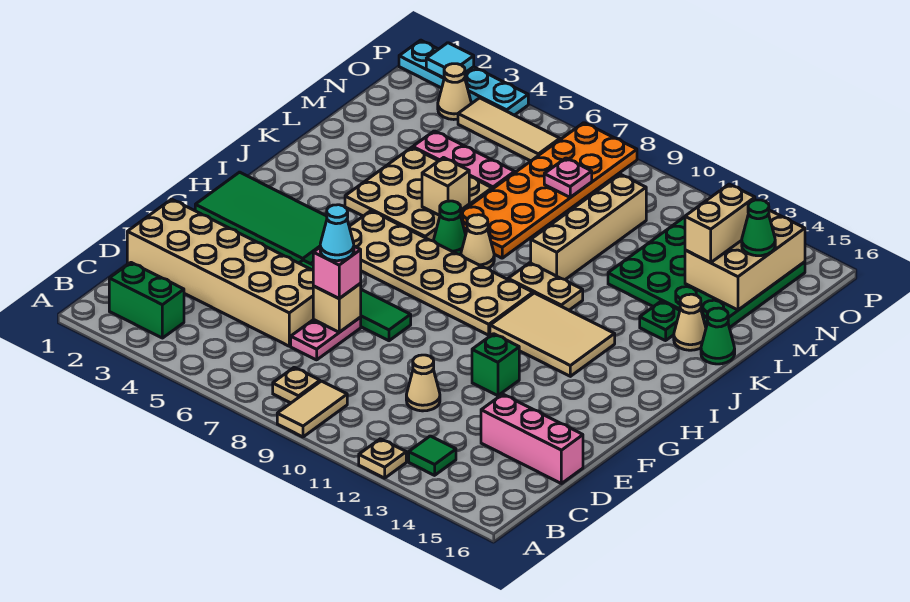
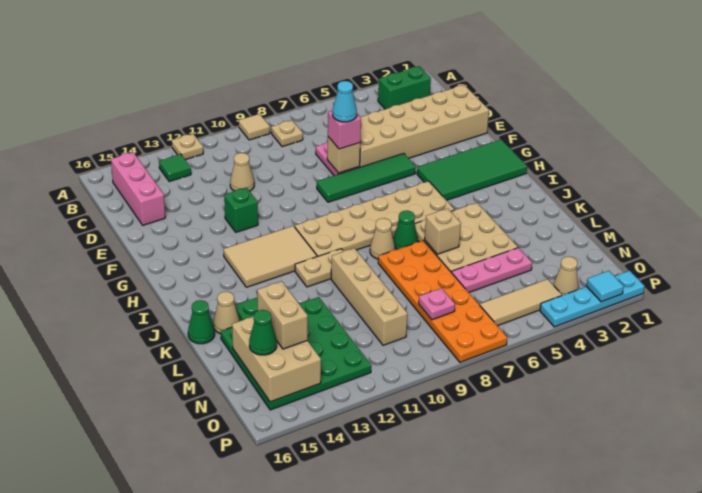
tan tile A9:B9 level 1 -> tan tile A9 level 1
pink brick D14:D16 level 1 -> pink brick B15:D15 level 1

